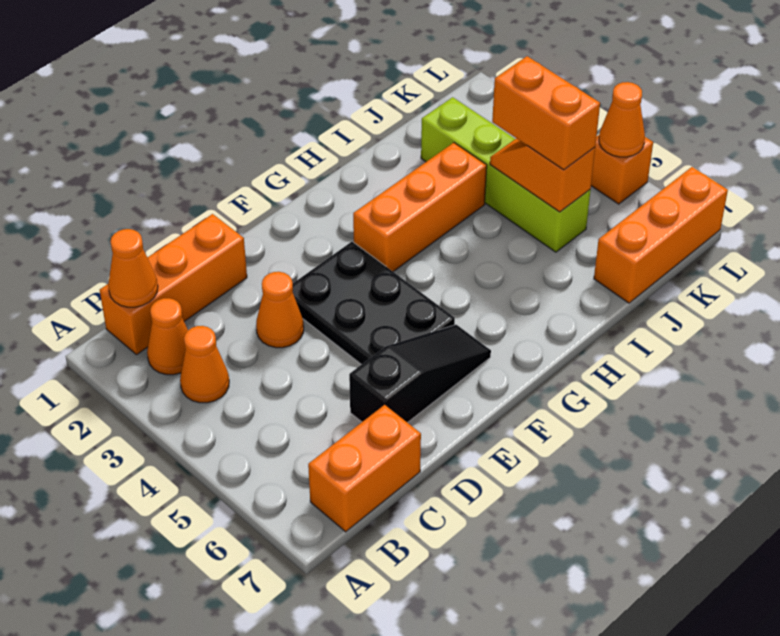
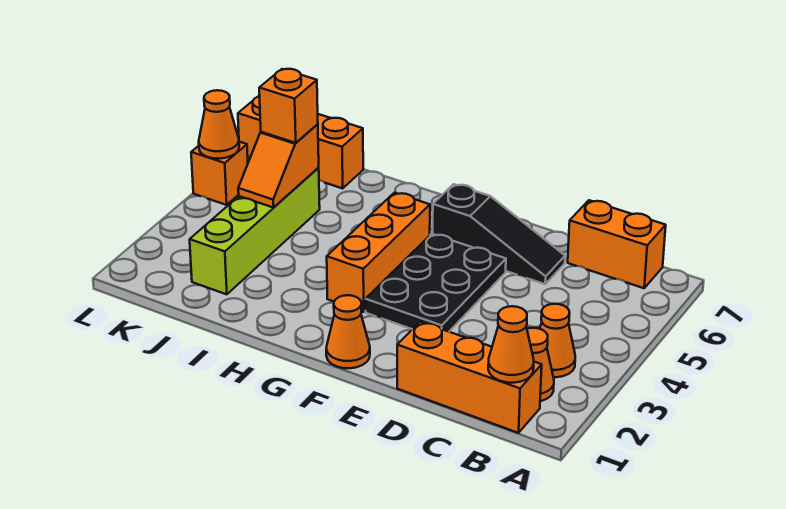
orange cone D3 level 1 -> orange cone F1 level 1
black slope D6:F6 level 1 top D -> black slope D6:F6 level 1 top F
orange brick G3:I3 level 1 -> orange brick G3:G5 level 1
orange brick J4:J5 level 3 -> orange brick J5 level 3

